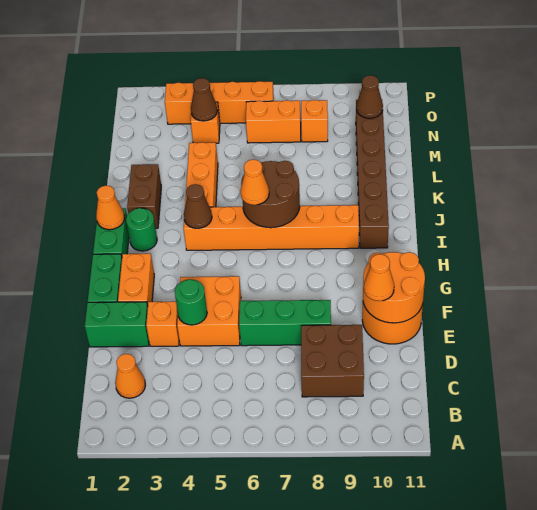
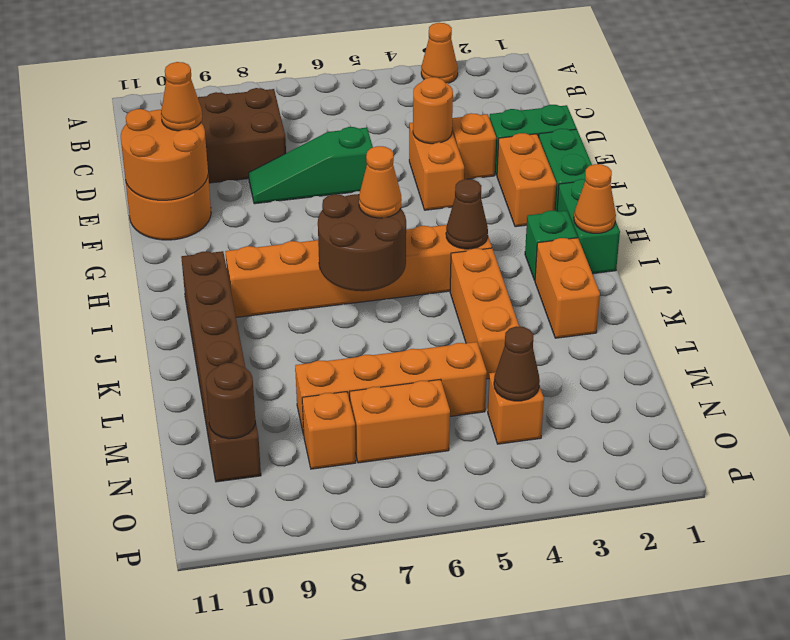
orange cone C2 level 1 -> orange cone A3 level 1
orange brick E4:F5 level 1 -> orange brick E4:F4 level 1
green round brick E4 level 2 -> orange round brick E4 level 2
green brick E6:E8 level 1 -> green slope E6:E8 level 1 top 6
green round brick I2 level 1 -> green brick I2 level 1
brown brick J2:K2 level 1 -> orange brick J2:K2 level 1
brown cone N10 level 2 -> brown round brick N10 level 2
orange brick O3:O6 level 1 -> orange brick M5:M8 level 1

